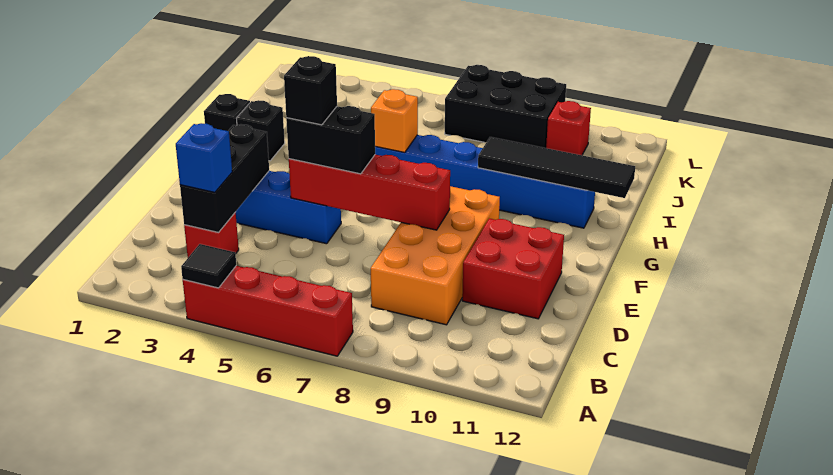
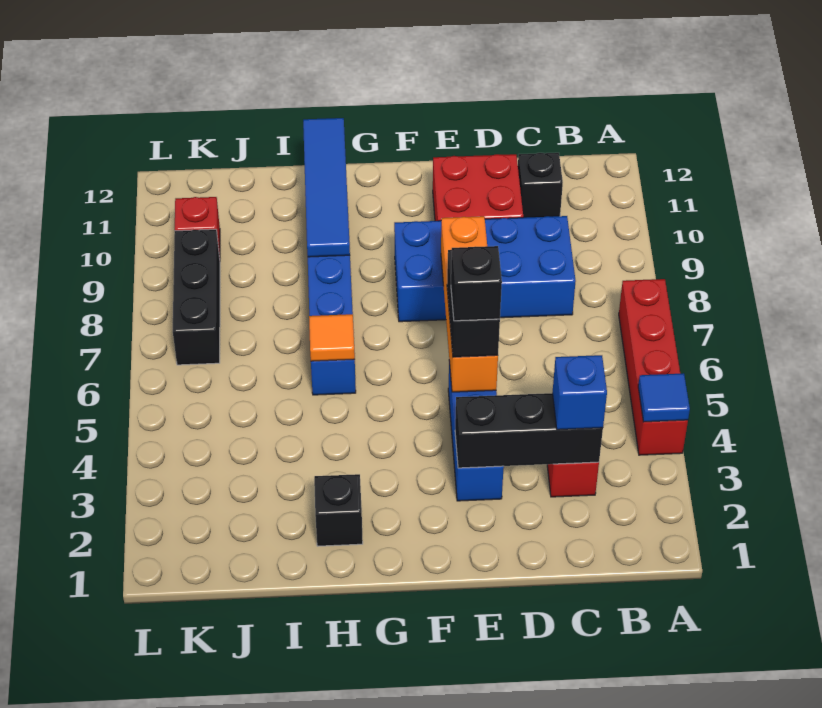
black tile A4 level 2 -> blue tile A4 level 2
orange brick C8:F9 level 1 -> blue brick C8:F9 level 1
red brick E5:E8 level 2 -> orange brick E5:E8 level 2
black brick H1 level 1 -> black brick C11 level 1
orange brick H6 level 2 -> orange tile H6 level 2
black tile H9:H12 level 2 -> blue tile H9:H12 level 2
black brick K7:L9 level 1 -> black brick K7:K9 level 1

